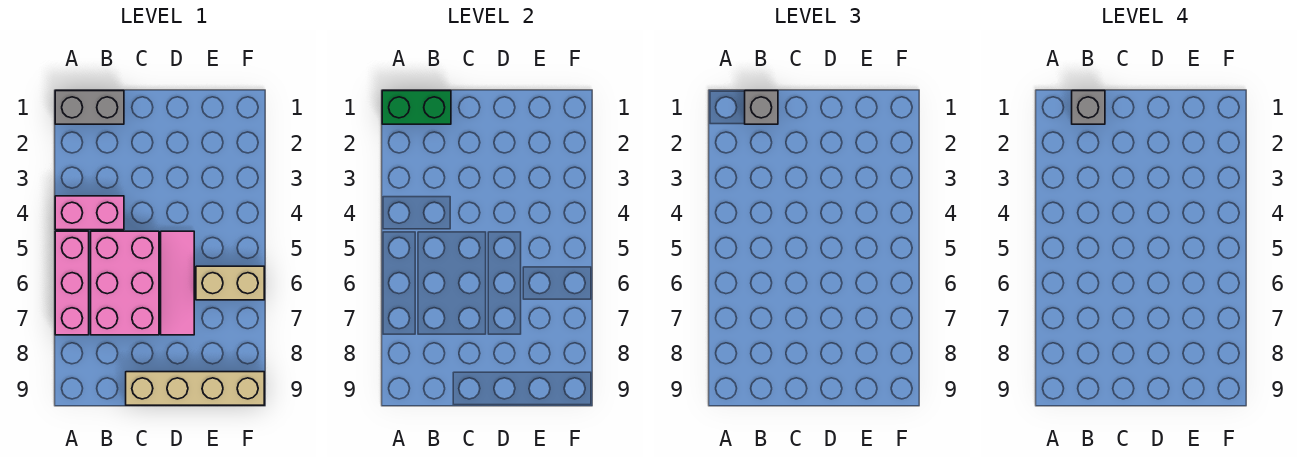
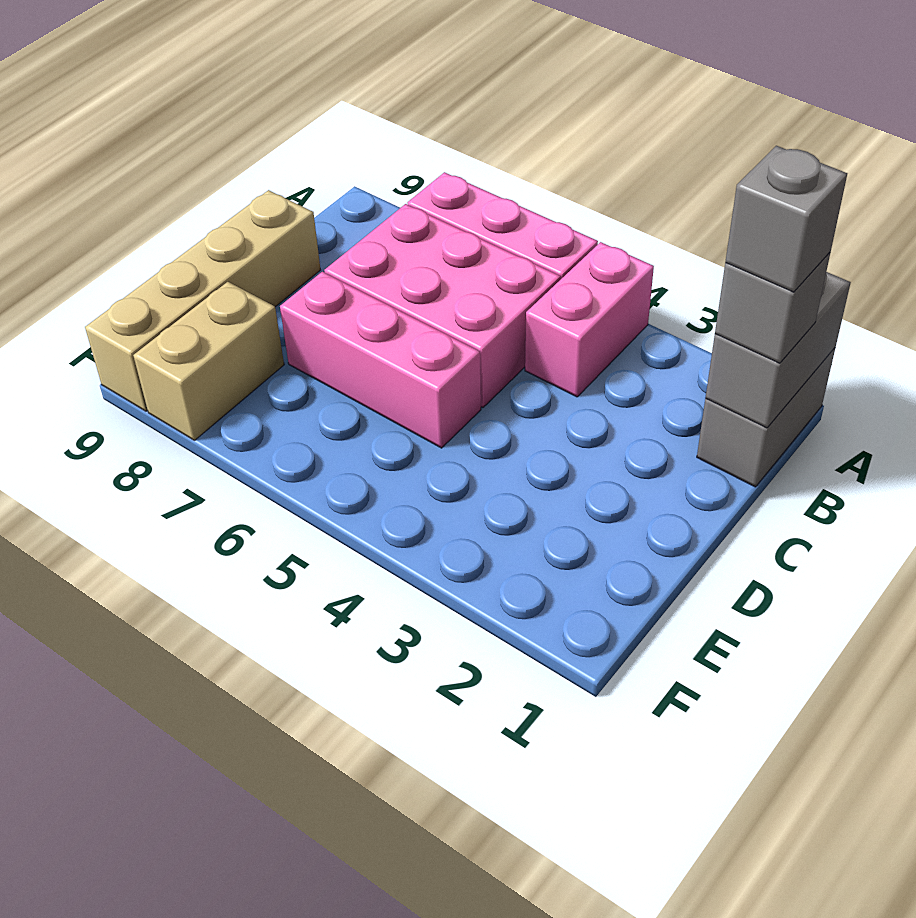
green brick A1:B1 level 2 -> grey brick A1:B1 level 2
pink tile D5:D7 level 1 -> pink brick D5:D7 level 1
tan brick E6:F6 level 1 -> tan brick E8:F8 level 1

